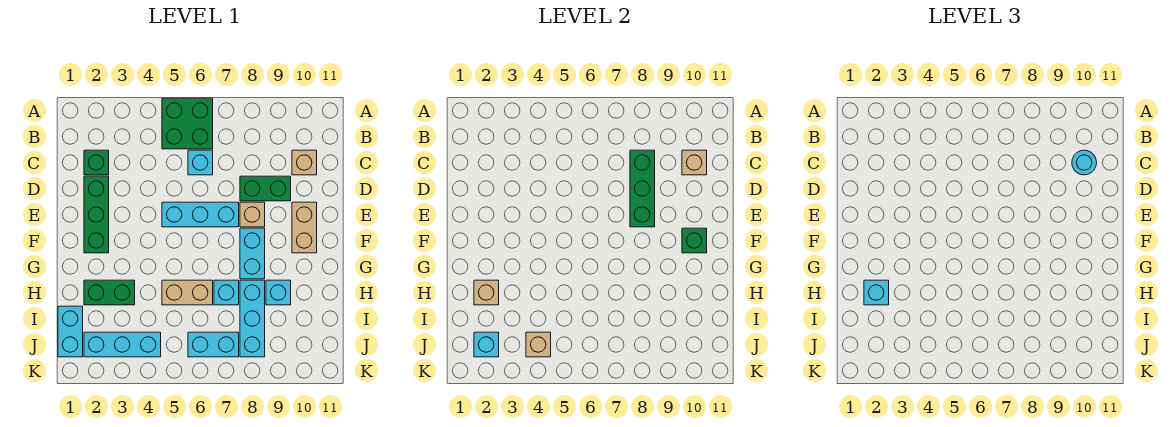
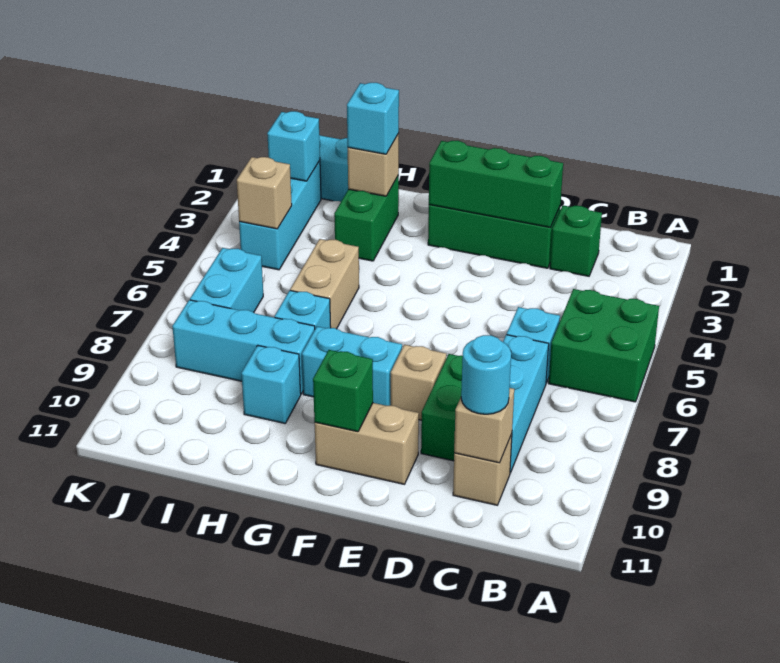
green brick C8:E8 level 2 -> green brick D2:F2 level 2
cyan brick E5:E7 level 1 -> cyan brick C7:C9 level 1

